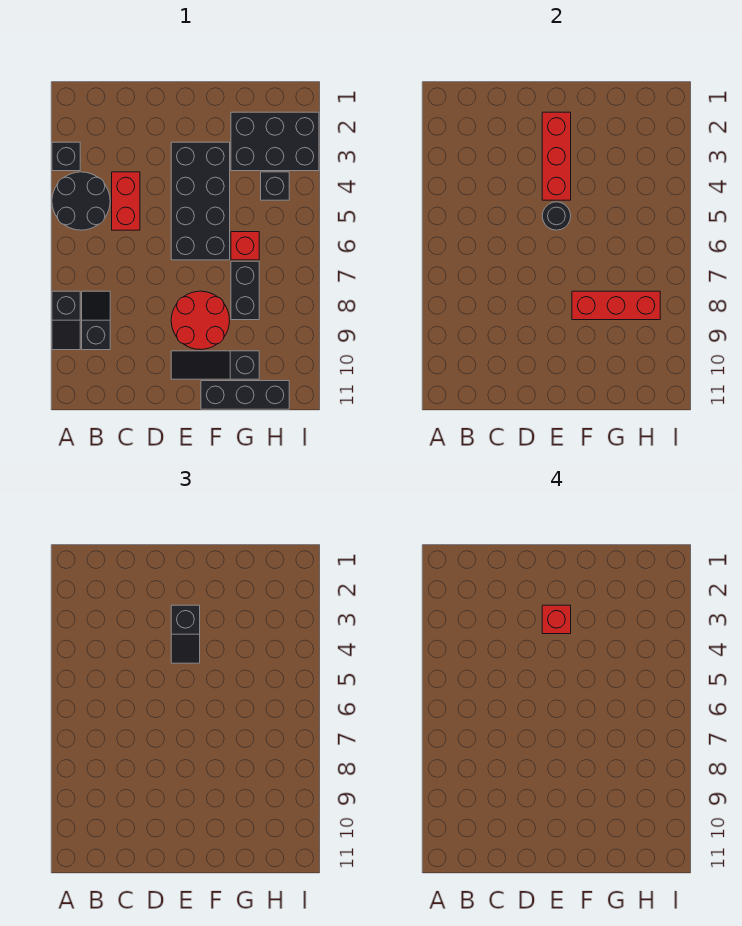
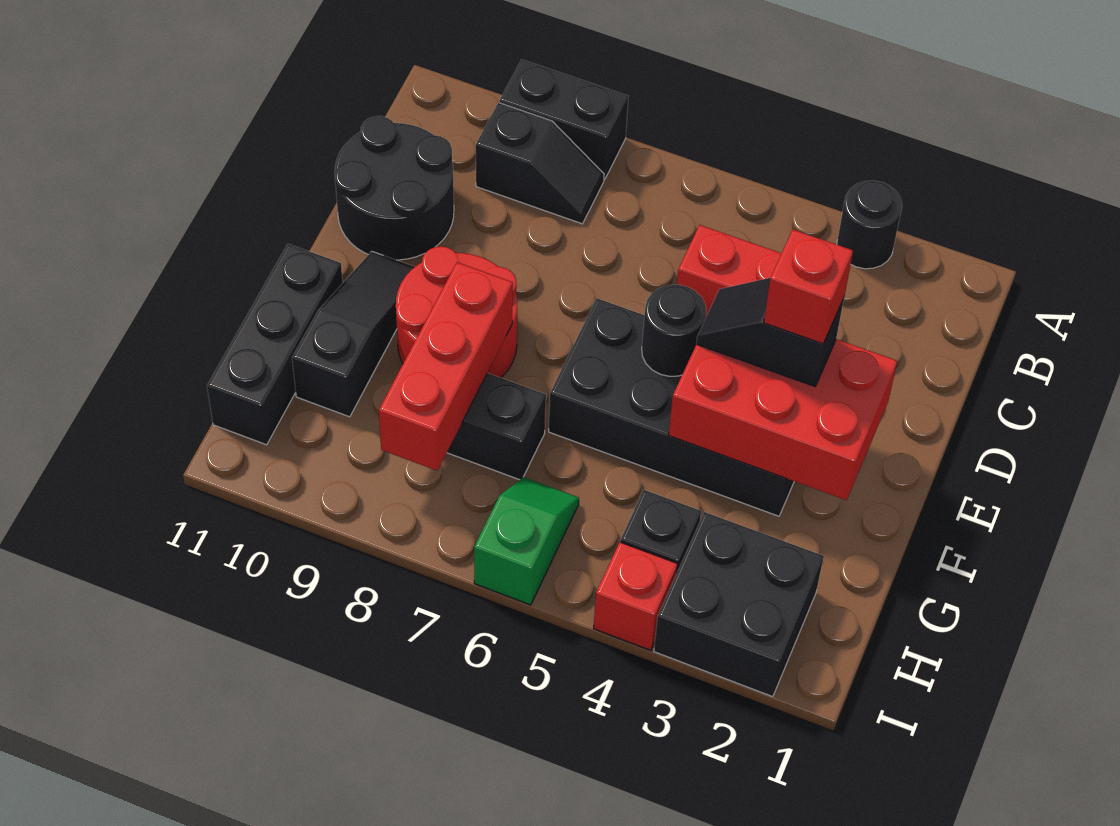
black brick A3 level 1 -> black round brick A3 level 1
black round brick A4:B5 level 1 -> black round brick C10:D11 level 1
black slope A8:A9 level 1 top 8 -> black brick A8:A9 level 1
red brick E2:E4 level 2 -> red brick E2:F4 level 2
black brick G2:I3 level 1 -> black brick H2:I3 level 1
red brick G6 level 1 -> red brick I4 level 1
none -> green slope H6:I6 level 1 top I

